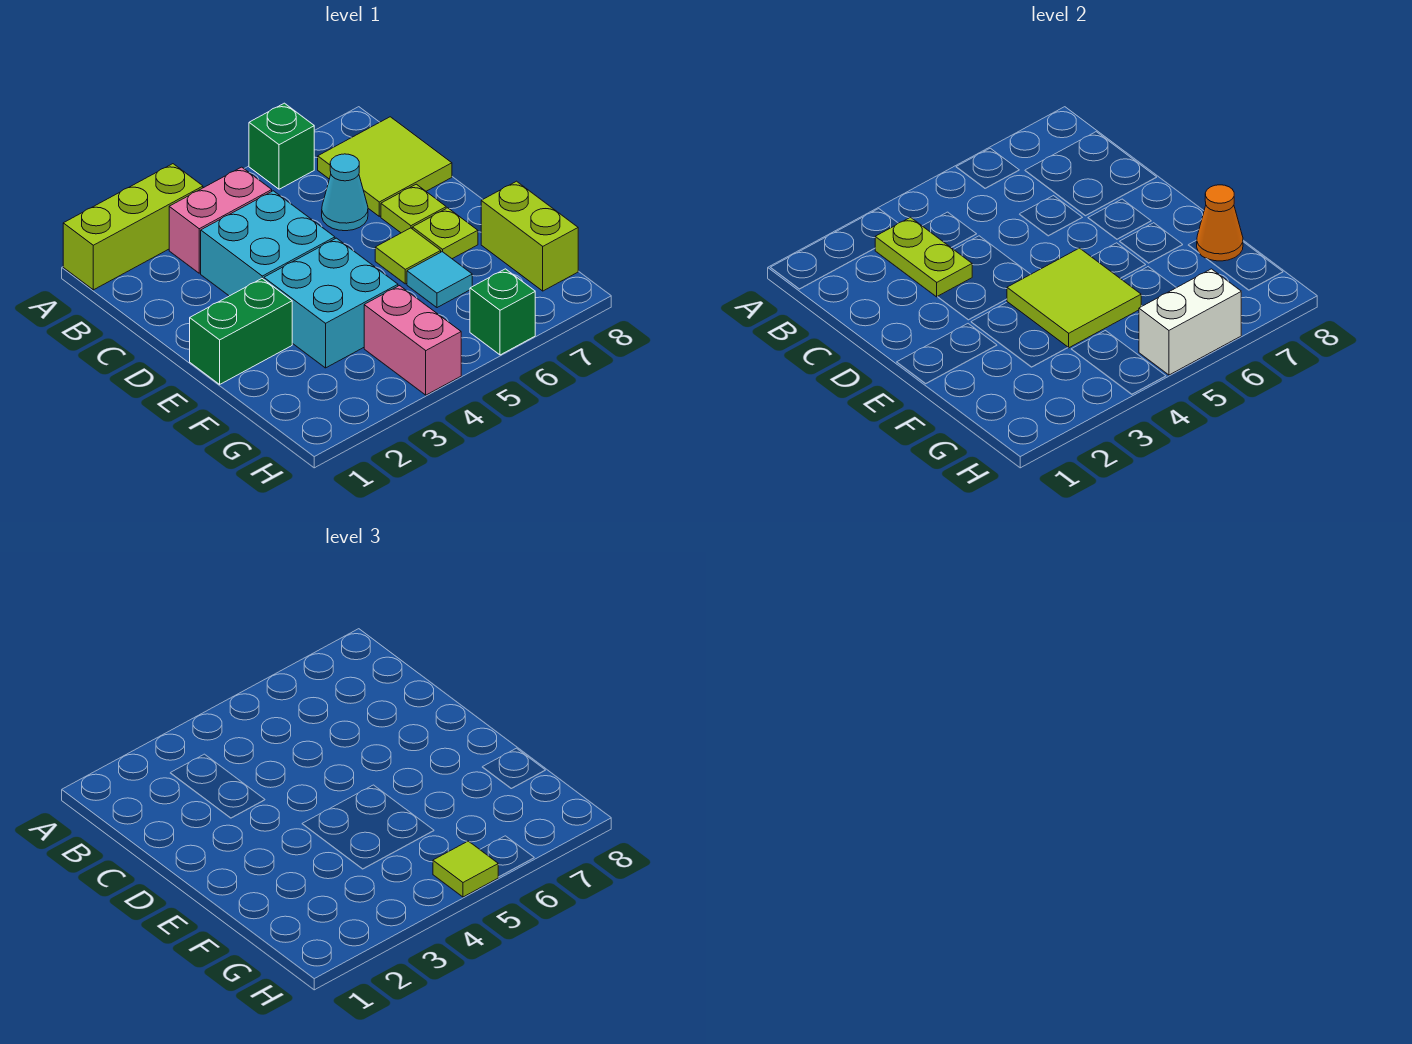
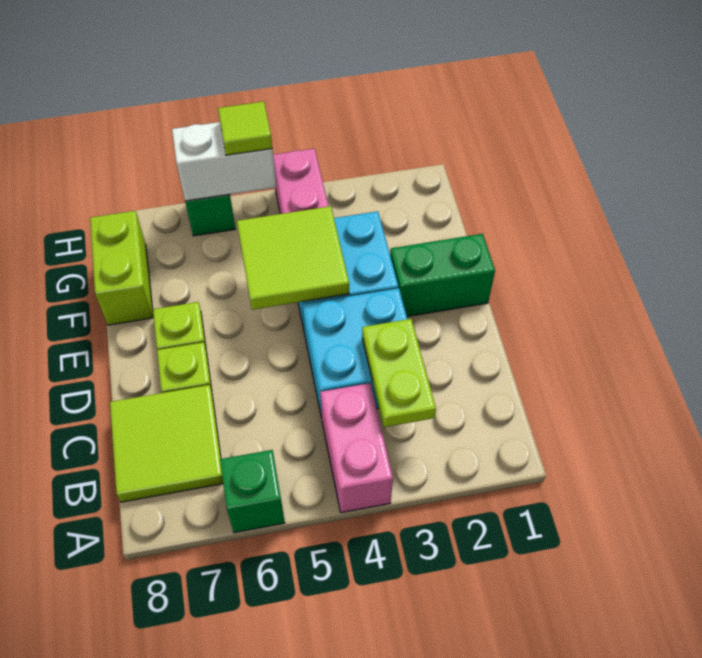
lime brick A1:A3 level 1 -> none
pink brick B3:B4 level 1 -> pink brick A4:B4 level 1
cyan cone C6 level 1 -> none
lime tile E6 level 1 -> none
cyan tile F6 level 1 -> none
orange cone F8 level 2 -> none

